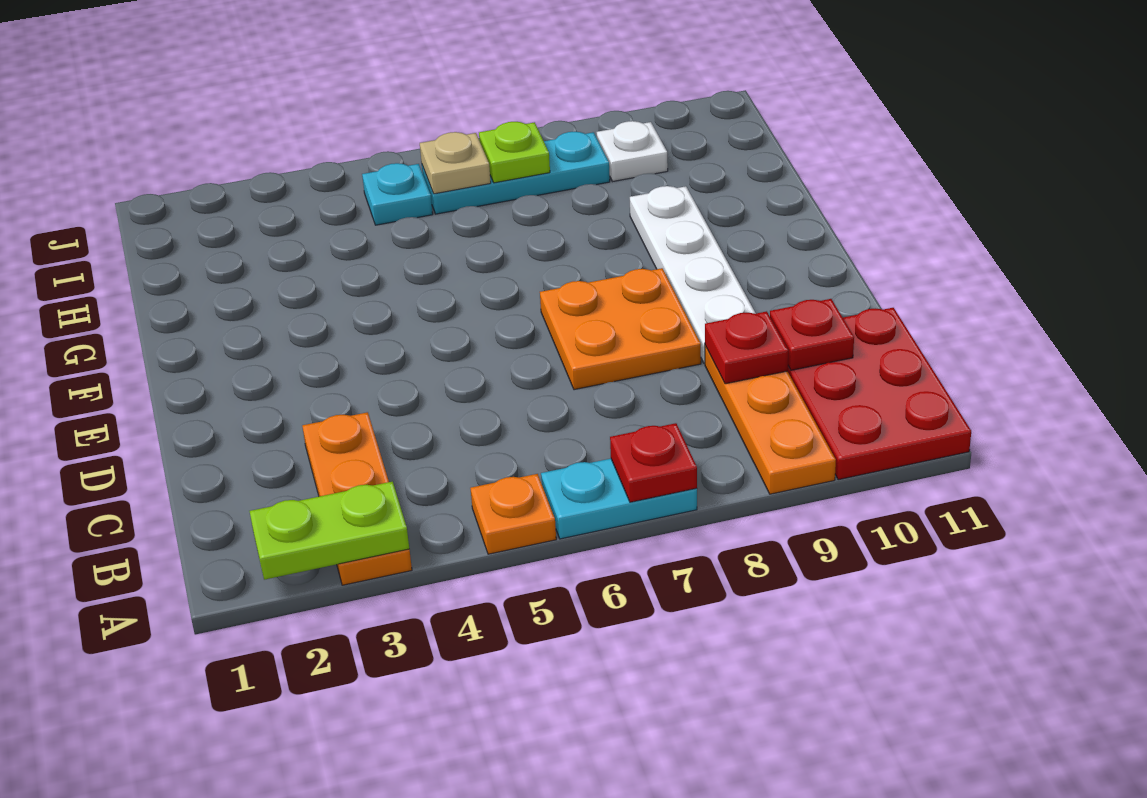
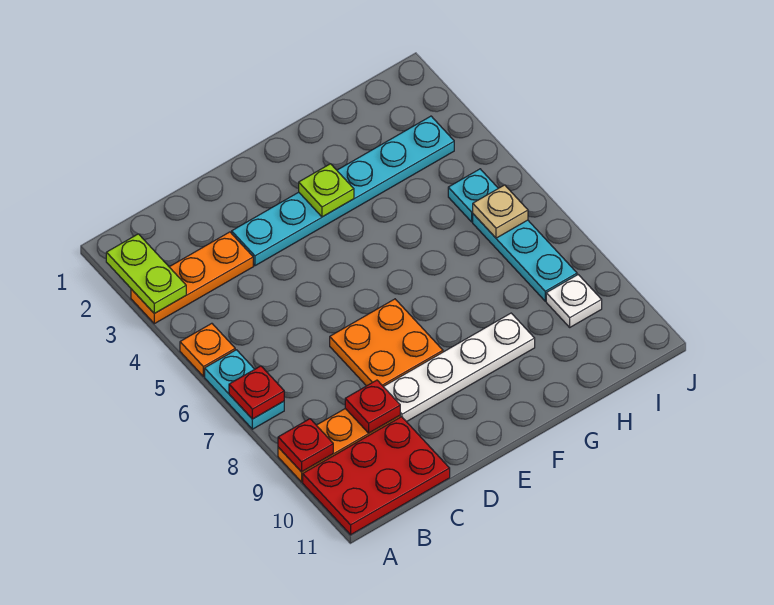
red plate C10 level 2 -> red plate A9 level 2
none -> cyan plate D3:I3 level 1
lime plate I7 level 2 -> lime plate F3 level 2

